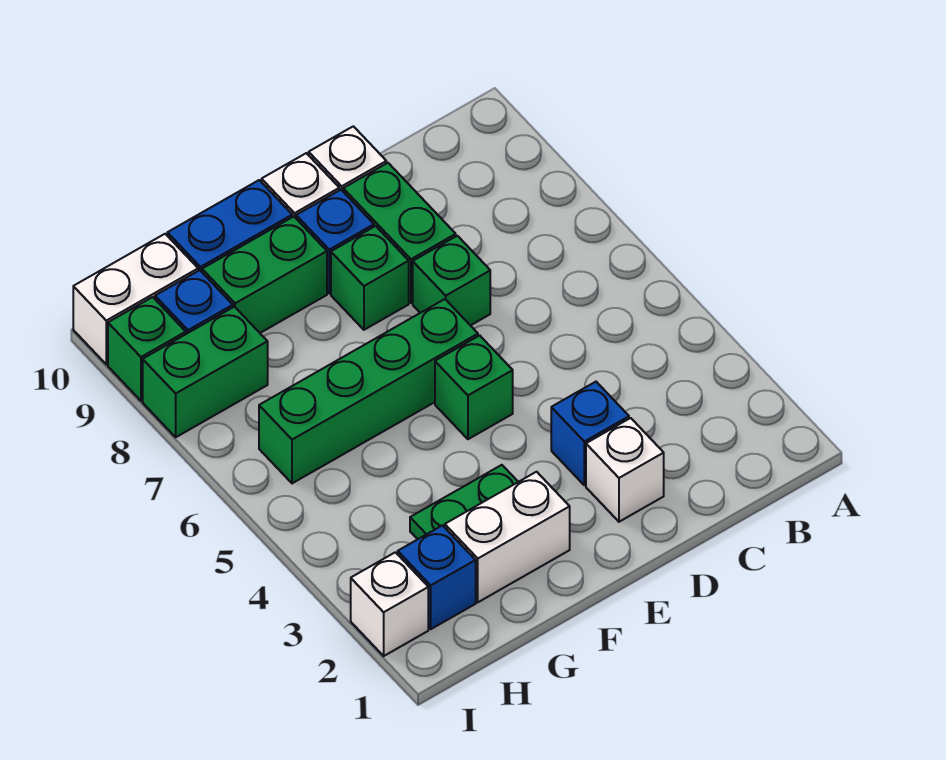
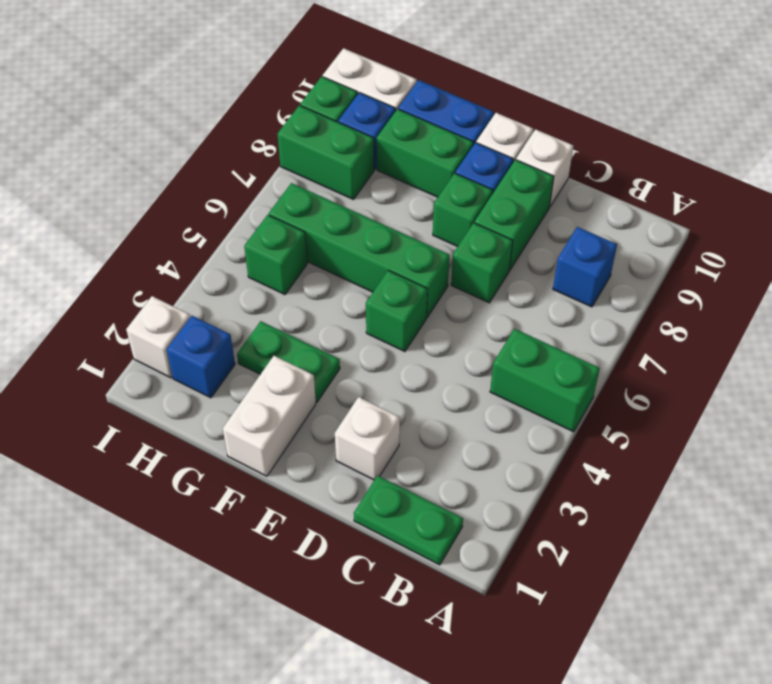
none -> green brick A5:B5 level 1
none -> green plate B1:C1 level 1
blue brick D3 level 1 -> blue brick B8 level 1
white brick F2:G2 level 1 -> white brick F1:F2 level 1
none -> green brick H5 level 1

